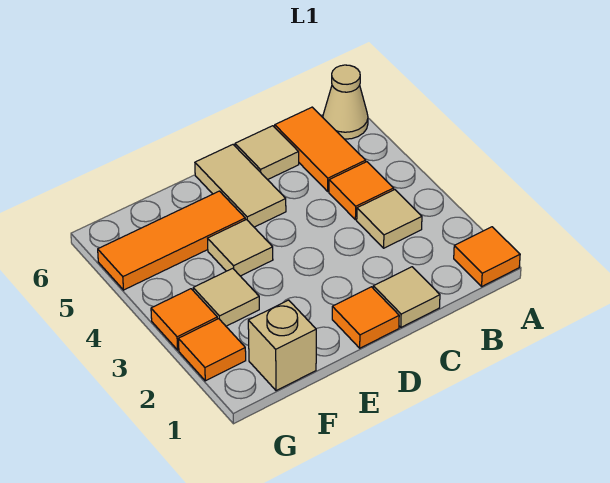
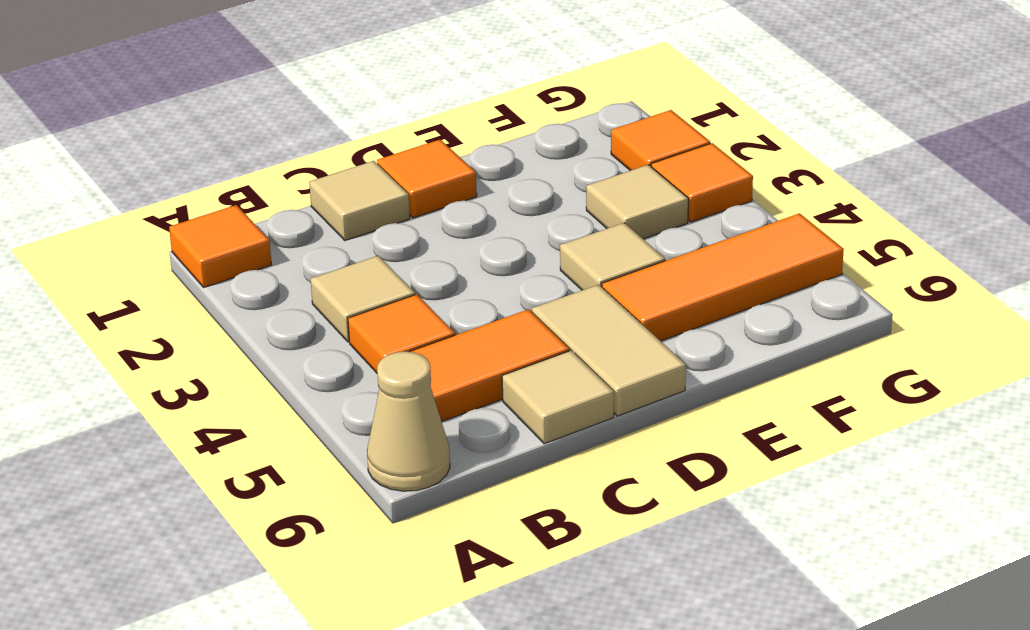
orange tile B5:B6 level 1 -> orange tile B5:C5 level 1
tan brick F1 level 1 -> none

